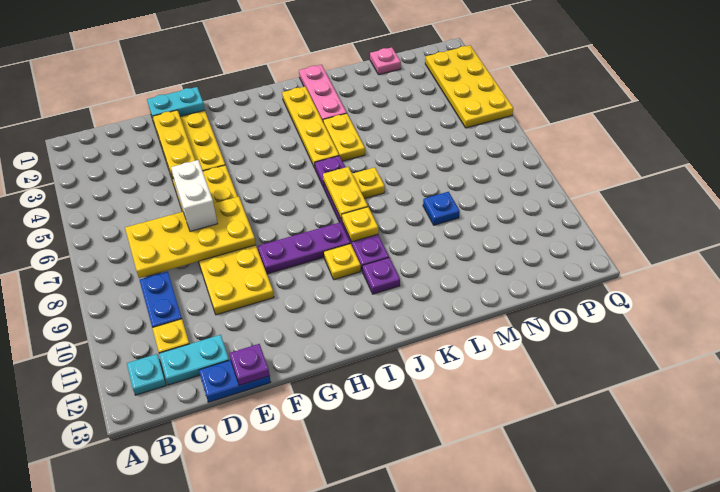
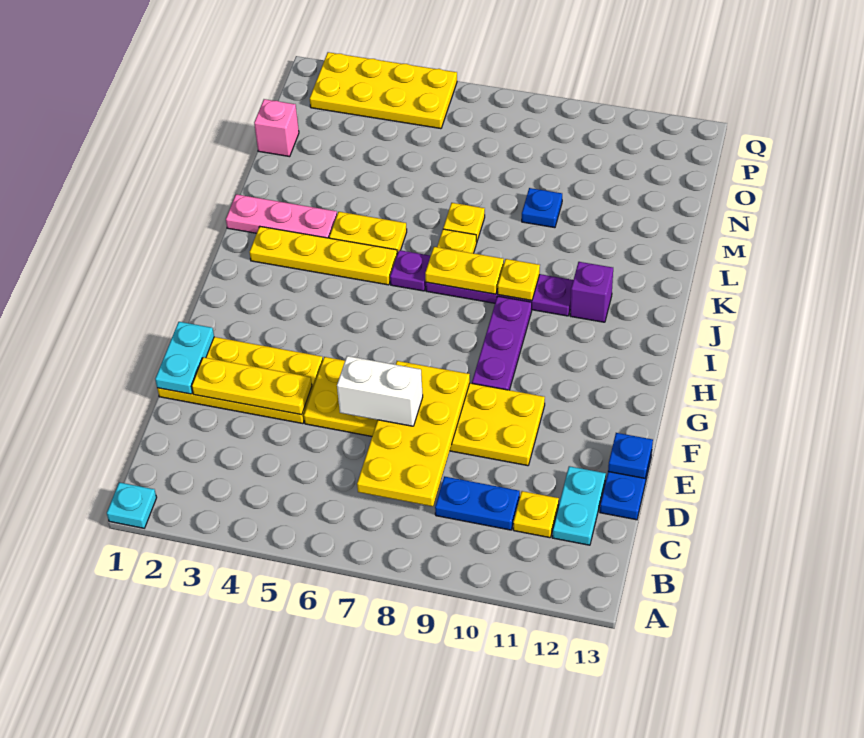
cyan plate B12 level 1 -> cyan plate A1 level 1
purple plate E13 level 2 -> blue plate E13 level 2
yellow plate I10 level 1 -> yellow plate L7 level 1
purple plate J11 level 1 -> purple brick J11 level 1
pink plate N1 level 1 -> pink brick N1 level 1

